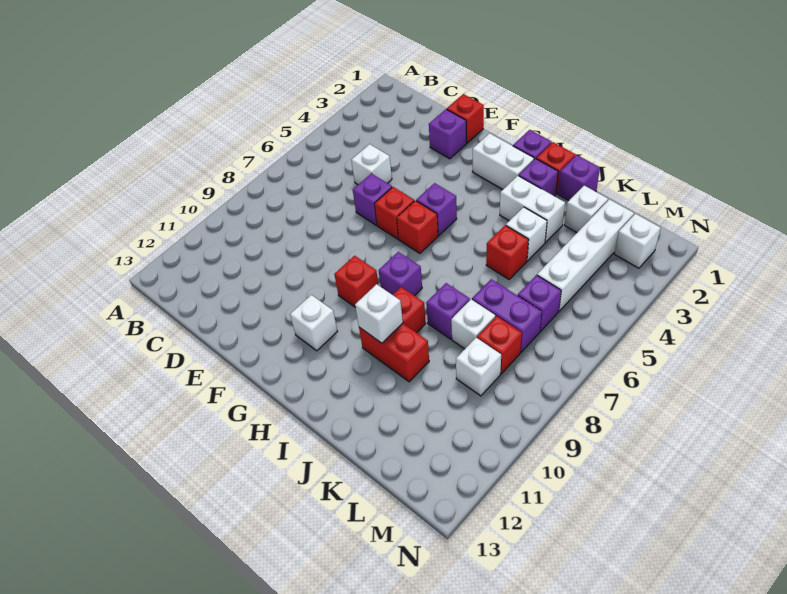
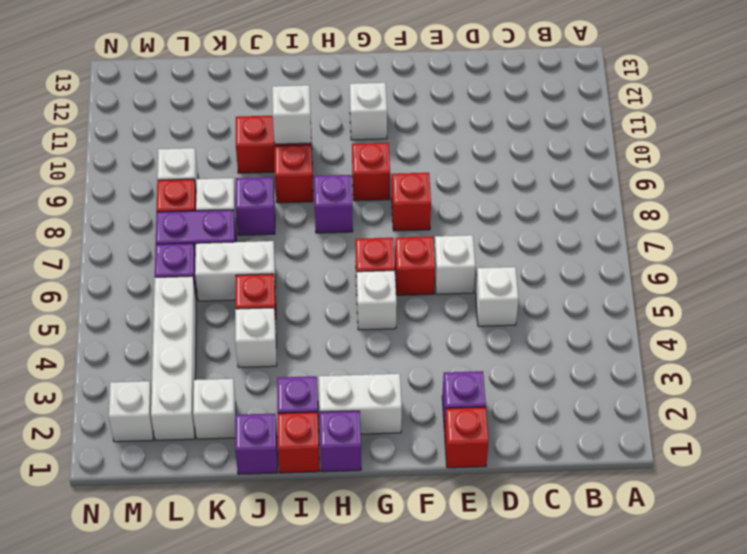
purple brick E6 level 1 -> white brick E6 level 1
none -> red brick F8 level 1
purple brick G5 level 1 -> white brick G5 level 1
white brick I3:J3 level 1 -> white brick J6:K6 level 1

